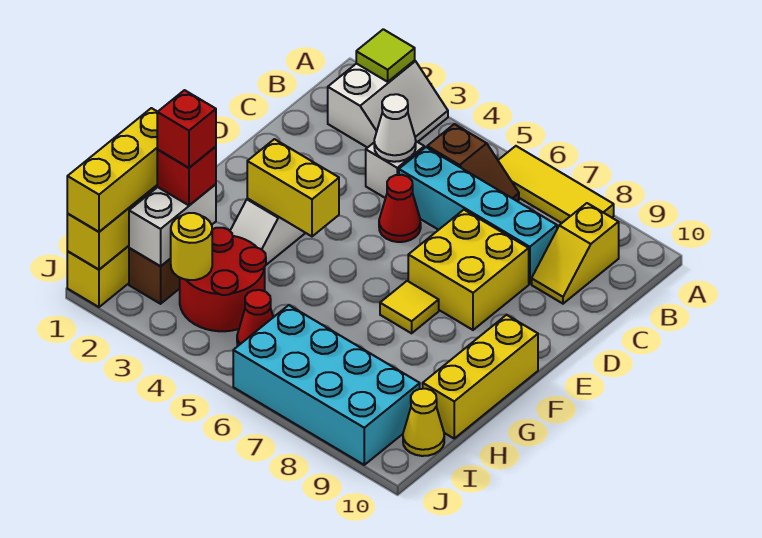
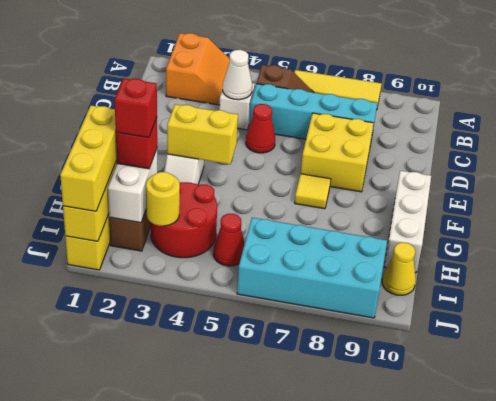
white slope A2:B3 level 1 top 2 -> orange slope A2:B3 level 1 top 2
lime tile A2 level 2 -> none
yellow slope B9:C9 level 1 top B -> none
yellow brick F10:H10 level 1 -> white brick F10:H10 level 1

